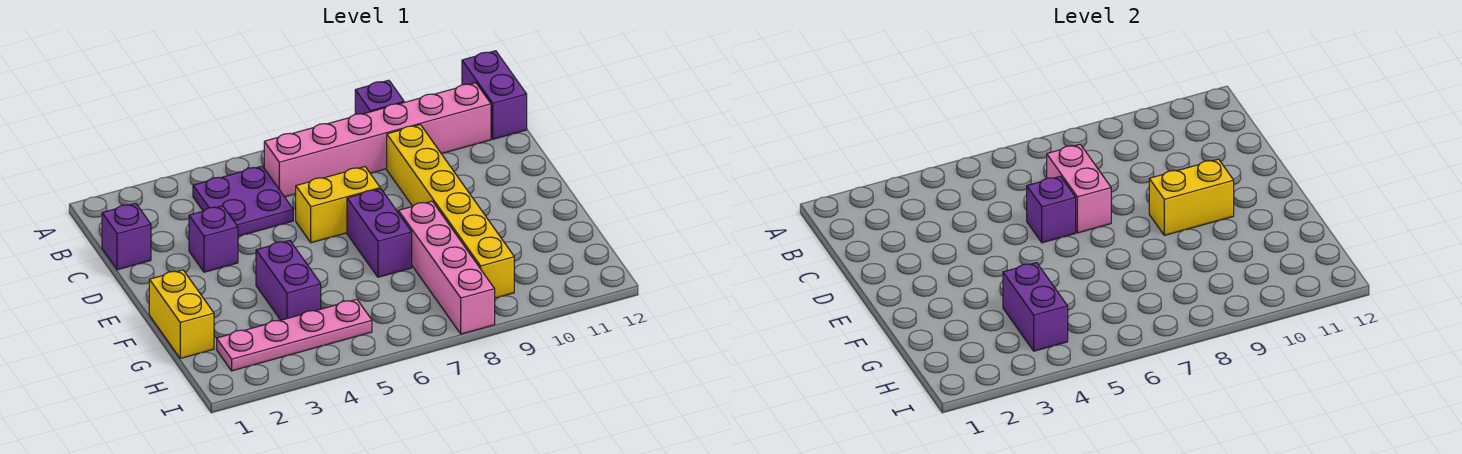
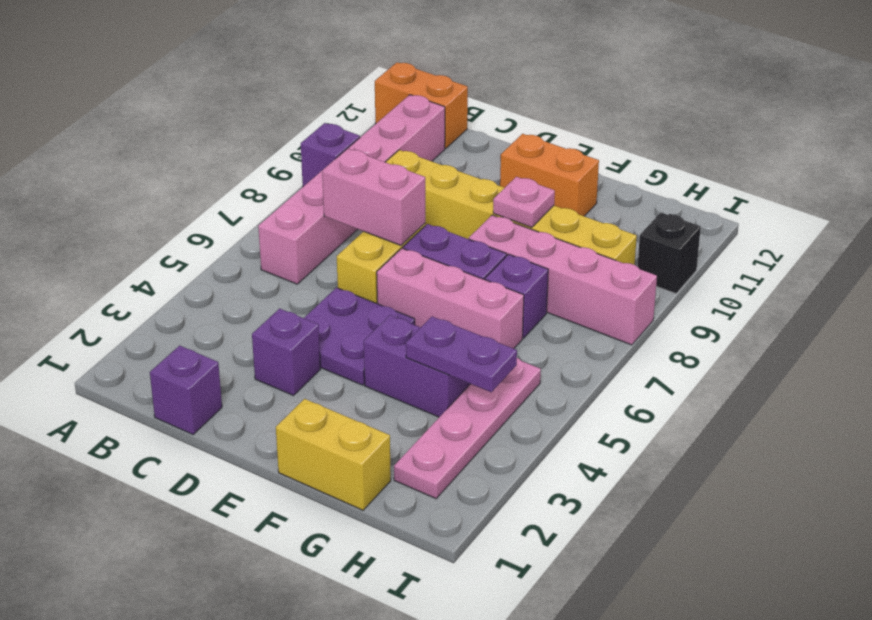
purple brick A12:B12 level 1 -> orange brick A12:B12 level 1
purple plate B4:C5 level 1 -> purple plate D4:E5 level 1
purple brick D6 level 2 -> purple brick G7 level 1
none -> pink brick E6:G6 level 1
yellow brick E9:E10 level 2 -> none
none -> orange brick E11:F11 level 1
none -> pink plate F9 level 2
purple brick G4:H4 level 2 -> purple plate G4:H4 level 2
none -> black brick I10 level 1

